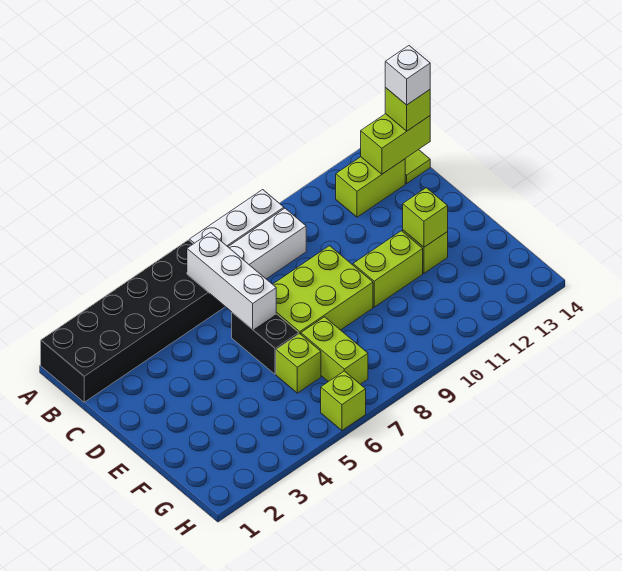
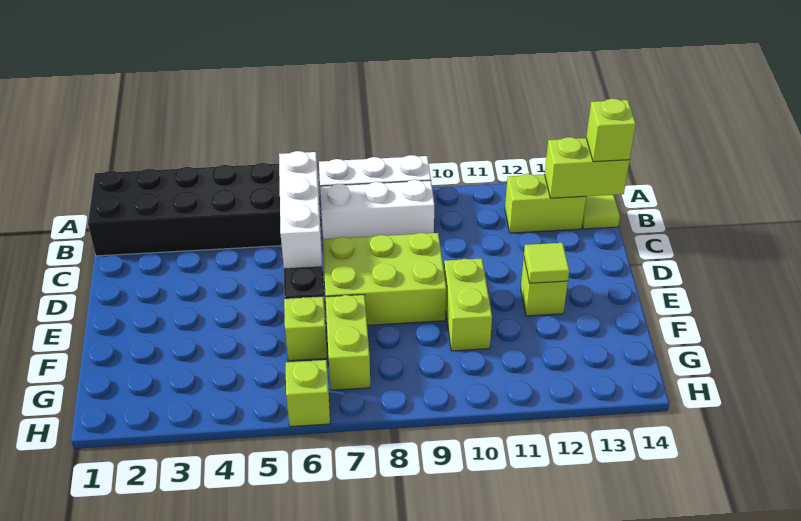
white brick B14 level 4 -> none
lime brick E10:E11 level 1 -> lime brick E10:F10 level 1
lime brick E12 level 2 -> lime tile E12 level 2

